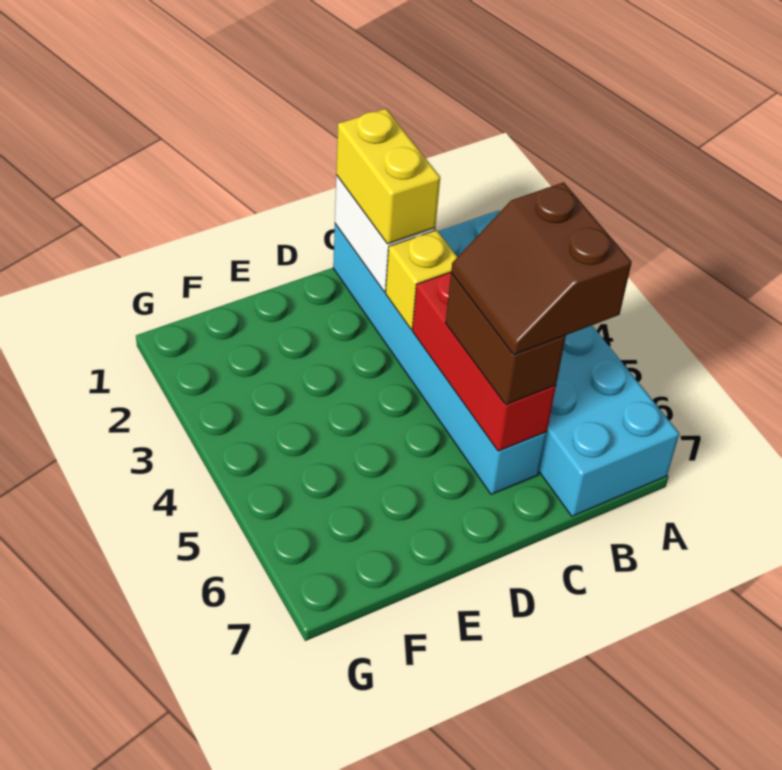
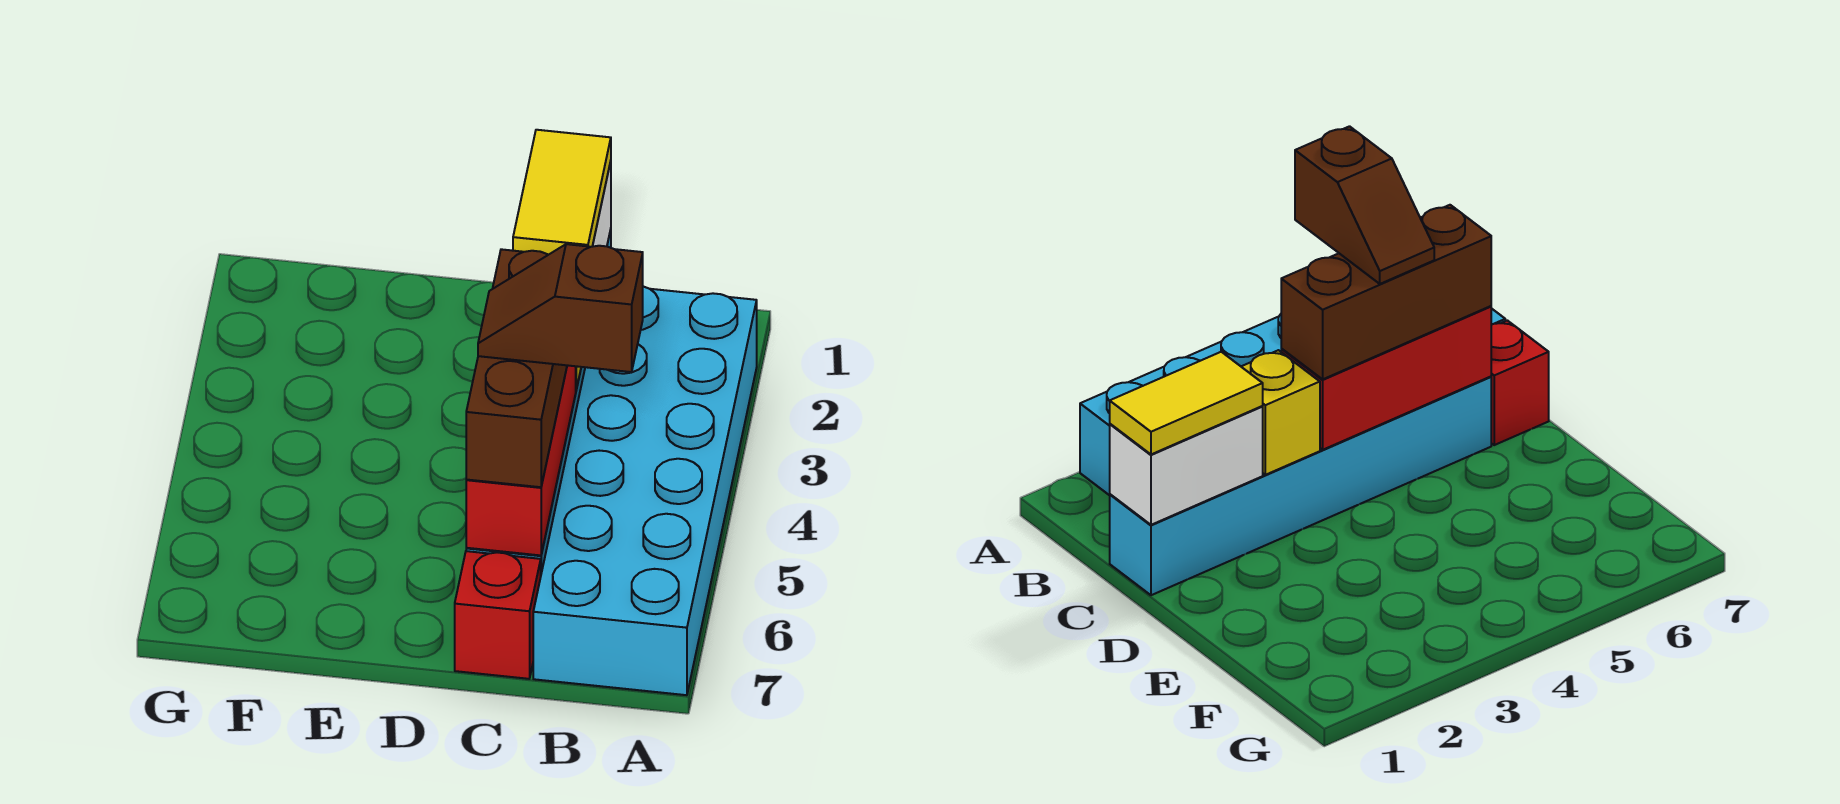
brown slope B5:C6 level 4 top B -> brown slope B5:C5 level 4 top B
yellow brick C1:C2 level 3 -> yellow tile C1:C2 level 3
brown brick C5:C6 level 3 -> brown brick C4:C6 level 3
none -> red brick C7 level 1

